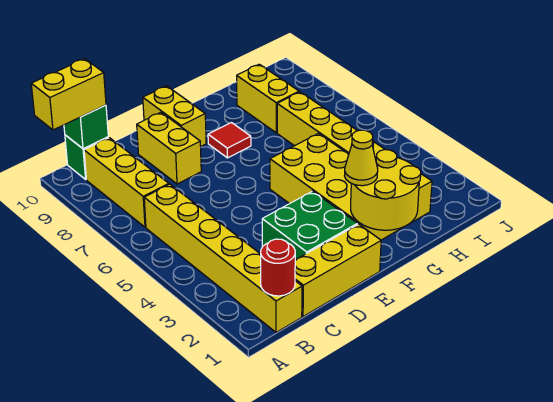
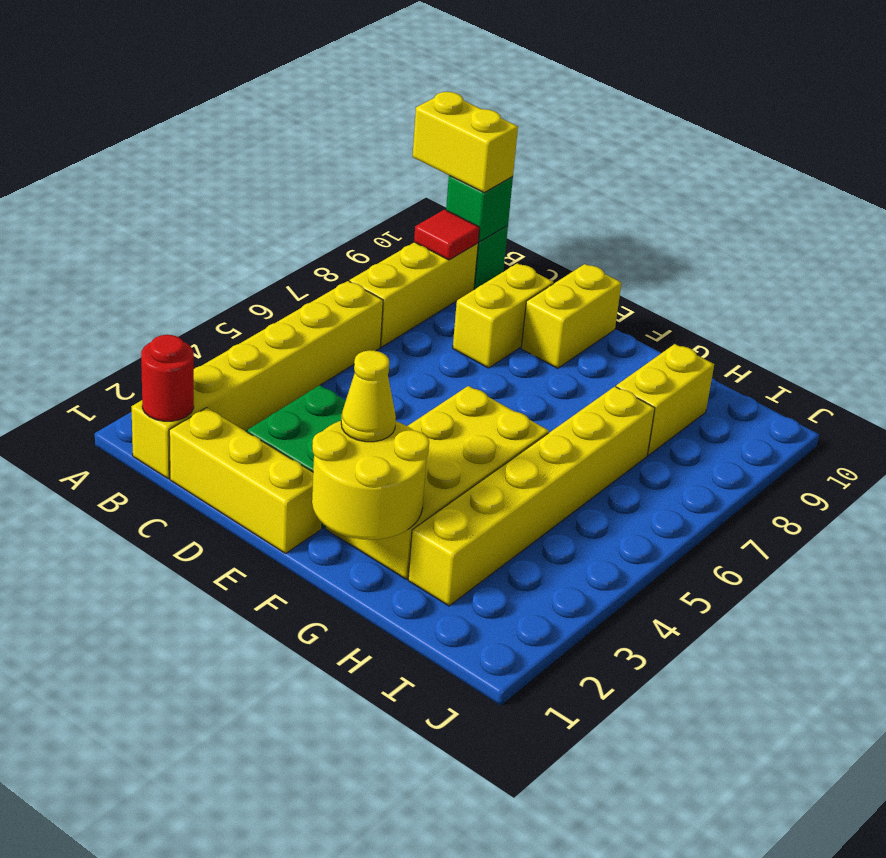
red tile F8 level 1 -> red tile B9 level 2

